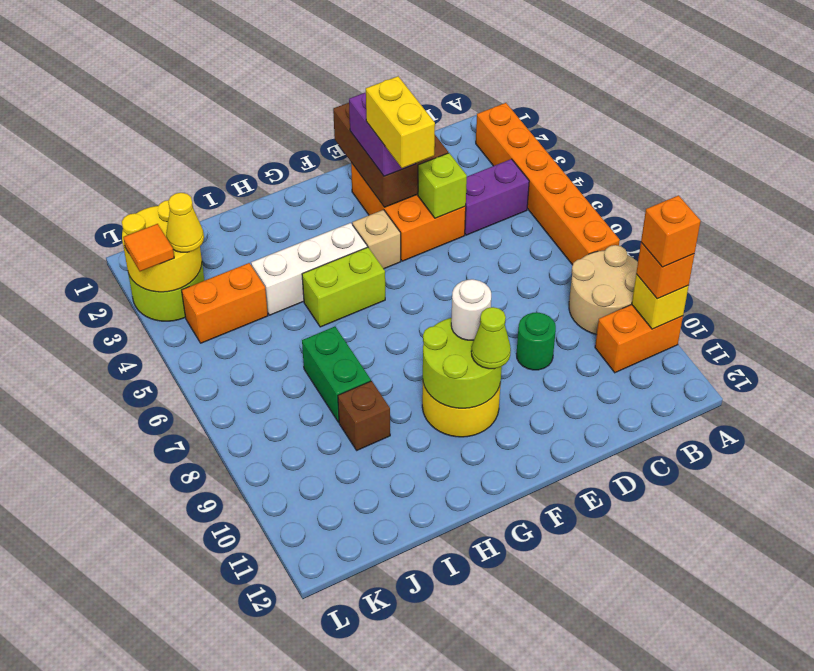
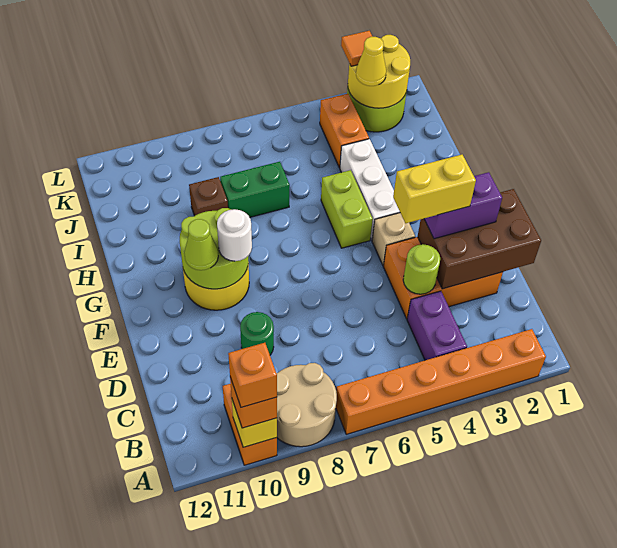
lime brick D4 level 2 -> lime round brick D4 level 2

